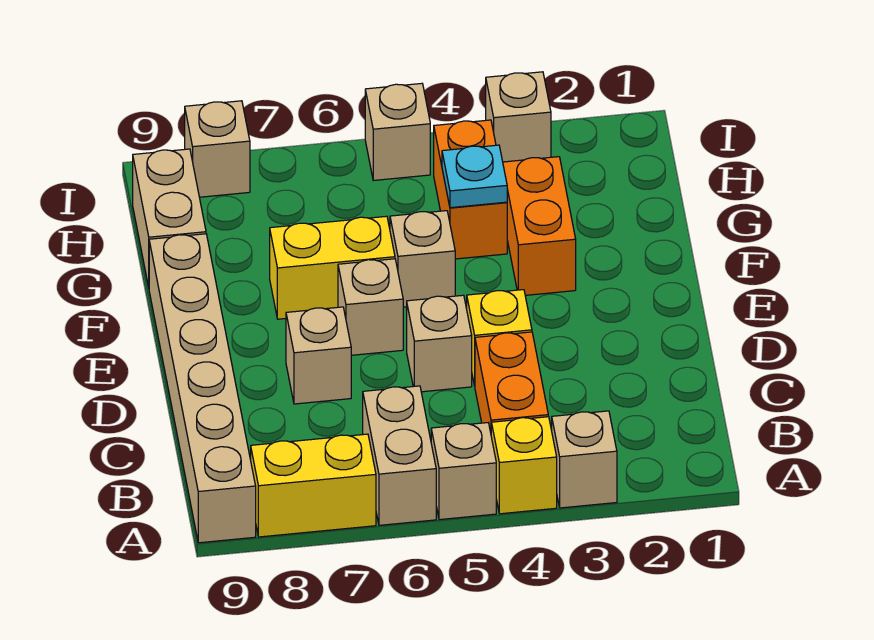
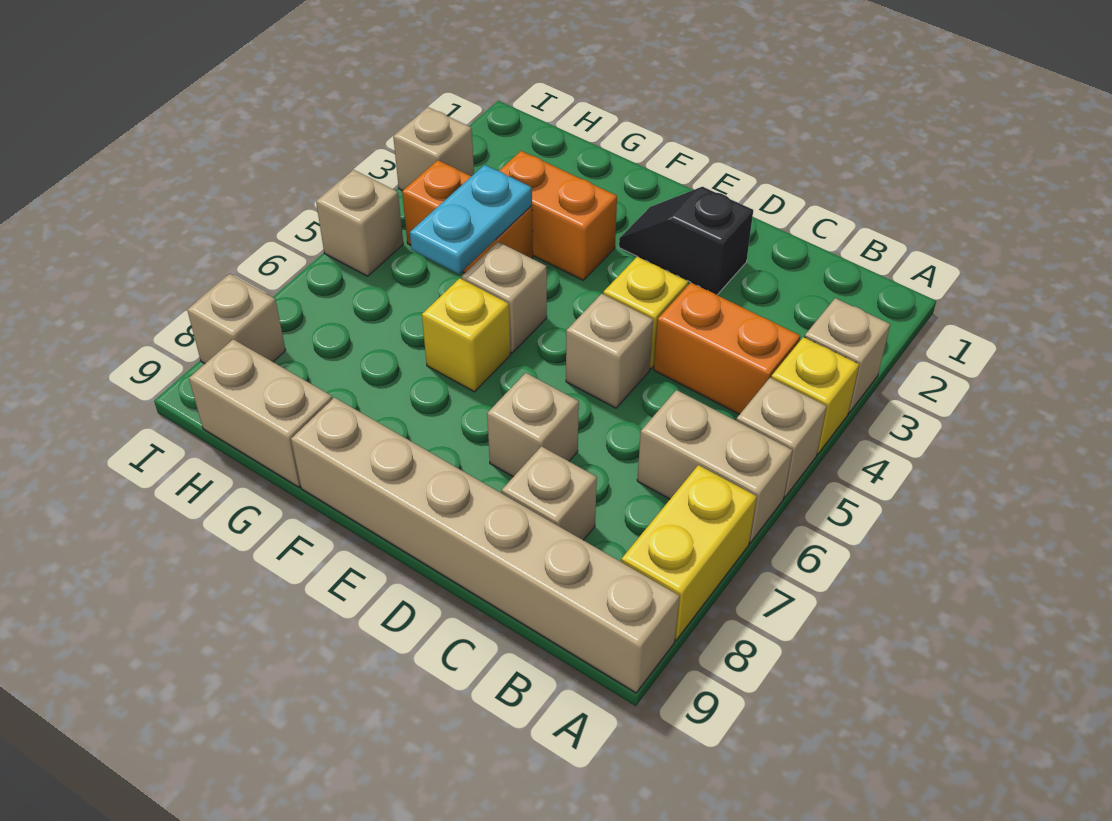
none -> black slope D2:E2 level 1 top D
tan brick E6 level 1 -> tan brick C8 level 1
yellow brick F6:F7 level 1 -> yellow brick F6 level 1
cyan plate G4 level 2 -> cyan plate G4:G5 level 2

